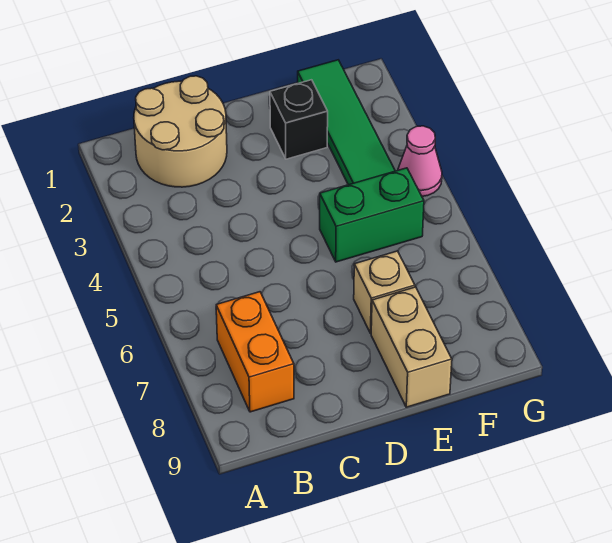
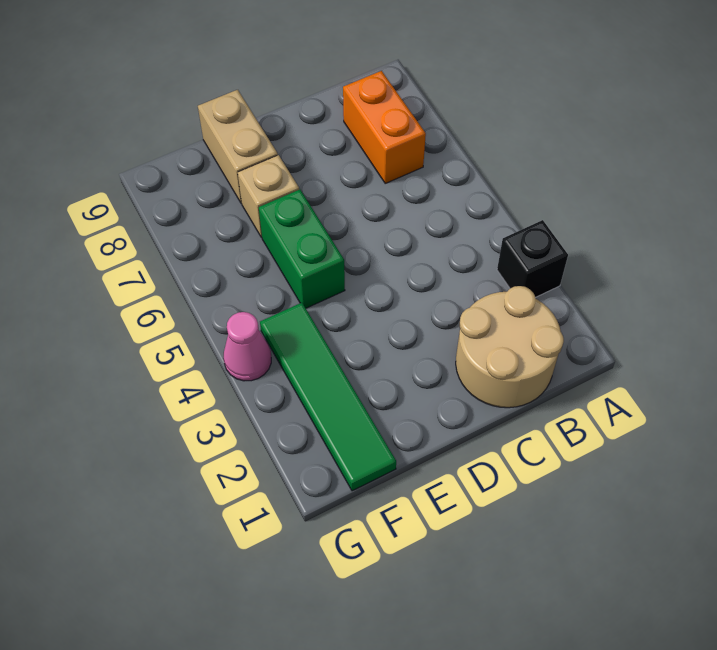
black brick E2 level 1 -> black brick A3 level 1
green brick E5:F5 level 1 -> green brick E5:E6 level 1

